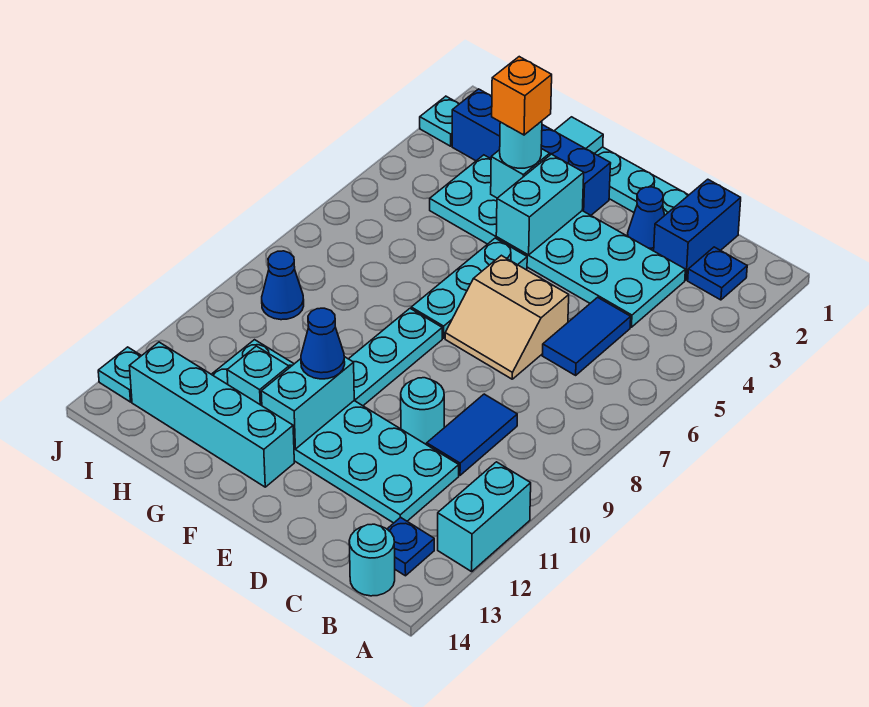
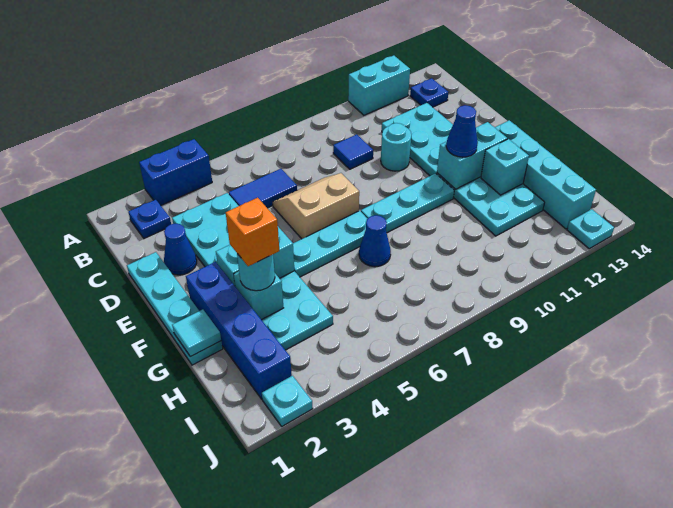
cyan round brick B14 level 1 -> none
blue brick C1:C2 level 1 -> blue brick A3:A4 level 1
blue tile C9:C10 level 1 -> blue tile C9 level 1
tan slope D6:E7 level 1 top 6 -> tan slope D6:E7 level 1 top E
blue cone I9 level 1 -> blue cone G7 level 1

